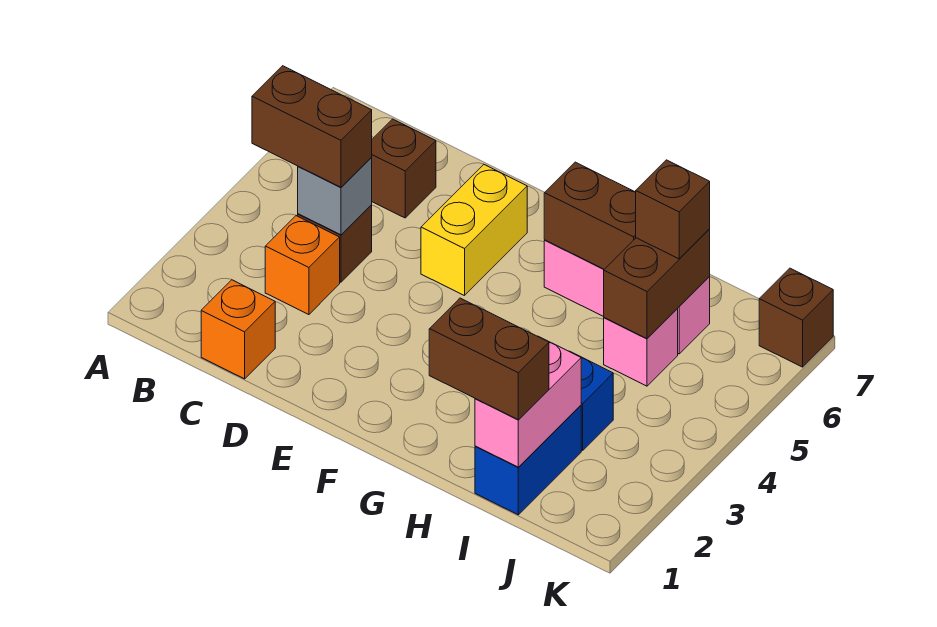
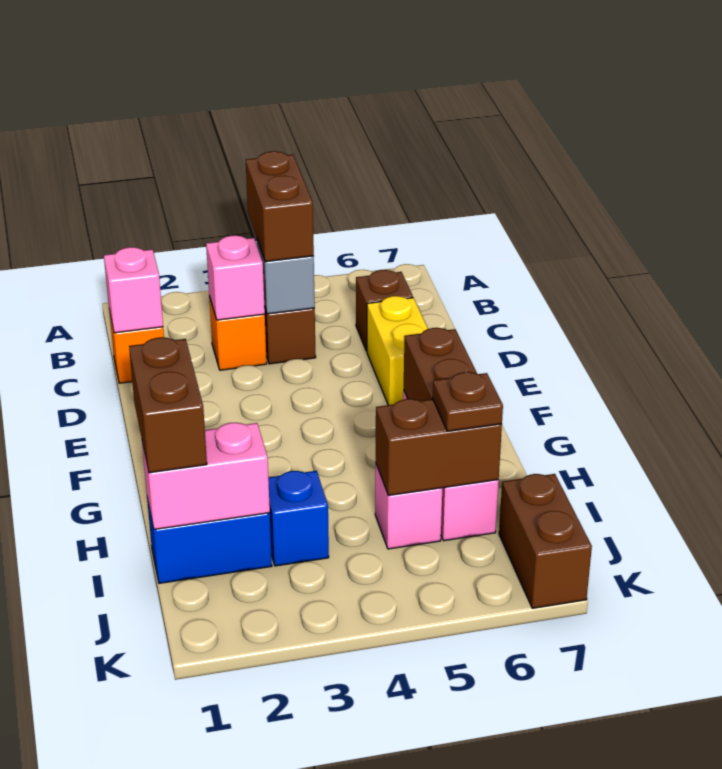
none -> pink brick C1 level 2
none -> pink brick C3 level 2
yellow brick E5:E6 level 1 -> yellow brick D6:E6 level 1
brown brick I6 level 3 -> brown plate I6 level 3
brown brick K7 level 1 -> brown brick J7:K7 level 1

